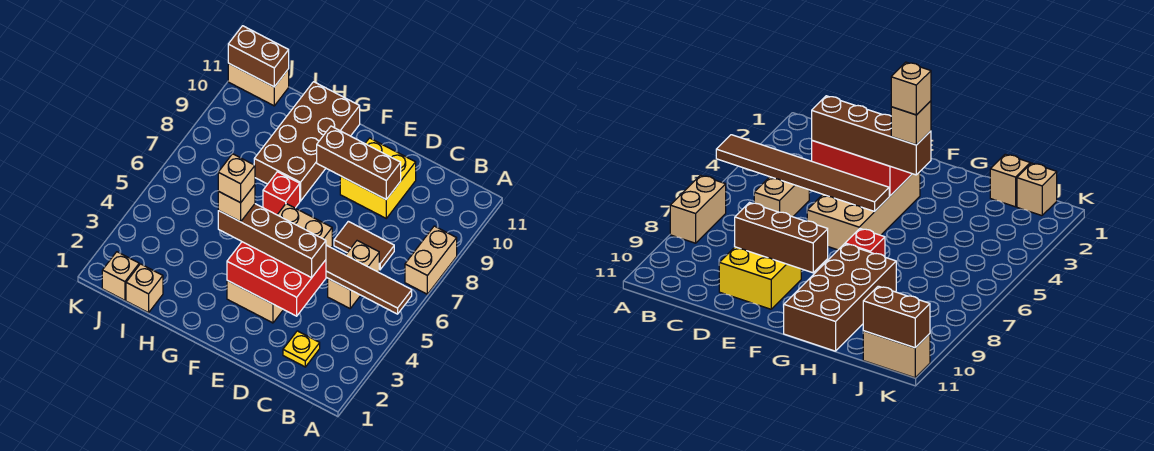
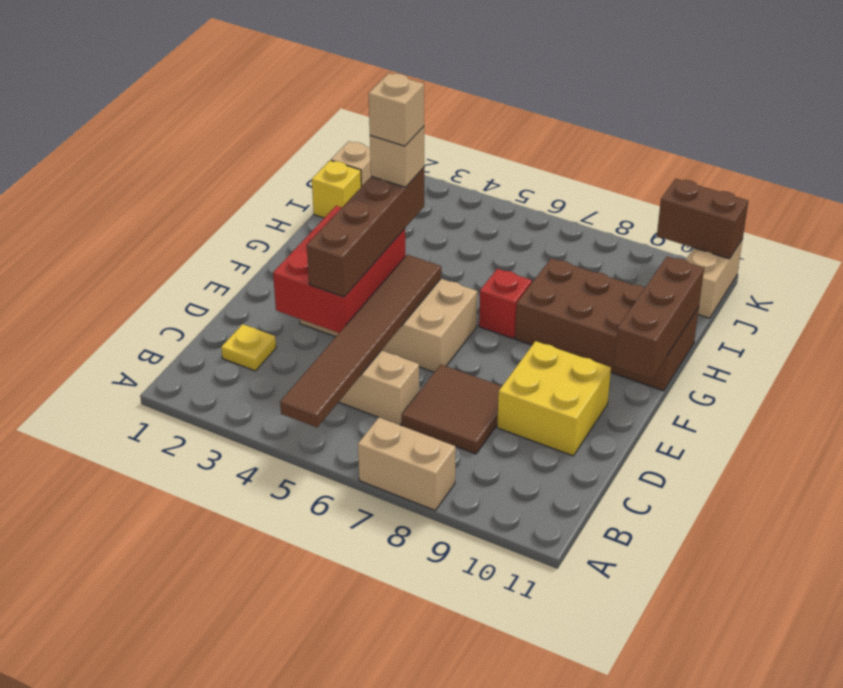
brown tile C7:D7 level 1 -> brown tile C7:D8 level 1
brown brick D9:F9 level 2 -> brown brick F11:H11 level 2
tan brick I1 level 1 -> yellow brick I1 level 1
brown brick J11:K11 level 2 -> brown brick K10:K11 level 2

